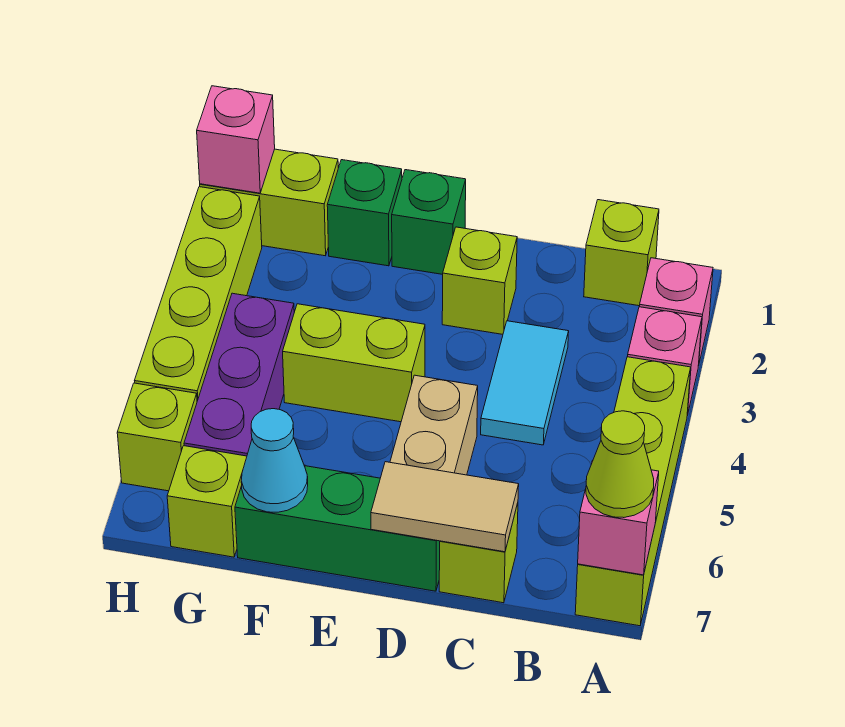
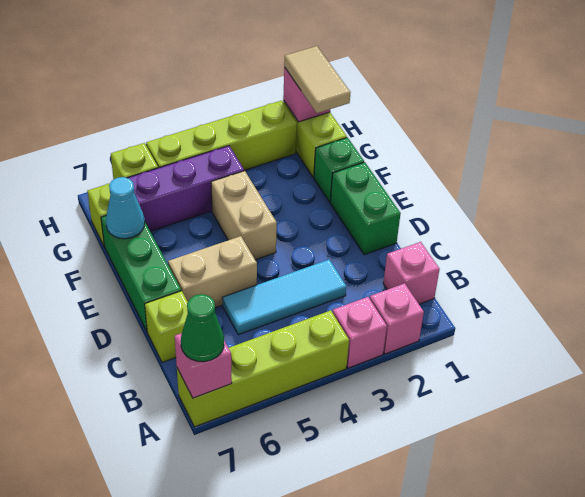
lime cone A7 level 3 -> green cone A7 level 3
lime brick B1 level 1 -> pink brick B1 level 1
cyan tile C3:C4 level 1 -> cyan tile C3:C5 level 1
tan tile C7:D7 level 2 -> tan tile G1:H1 level 3
lime brick D2 level 1 -> none
green brick E1 level 1 -> green brick D1:E1 level 1
lime brick E4:F4 level 1 -> tan brick E4:F4 level 1

